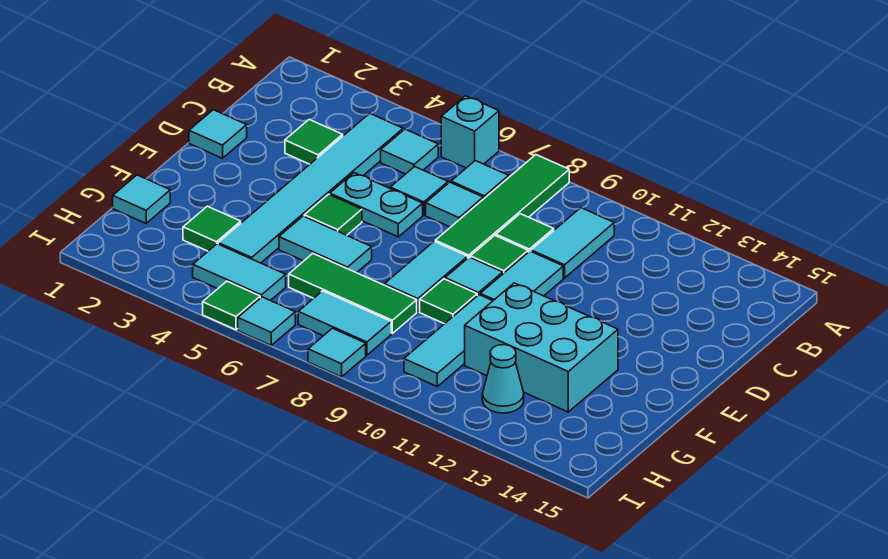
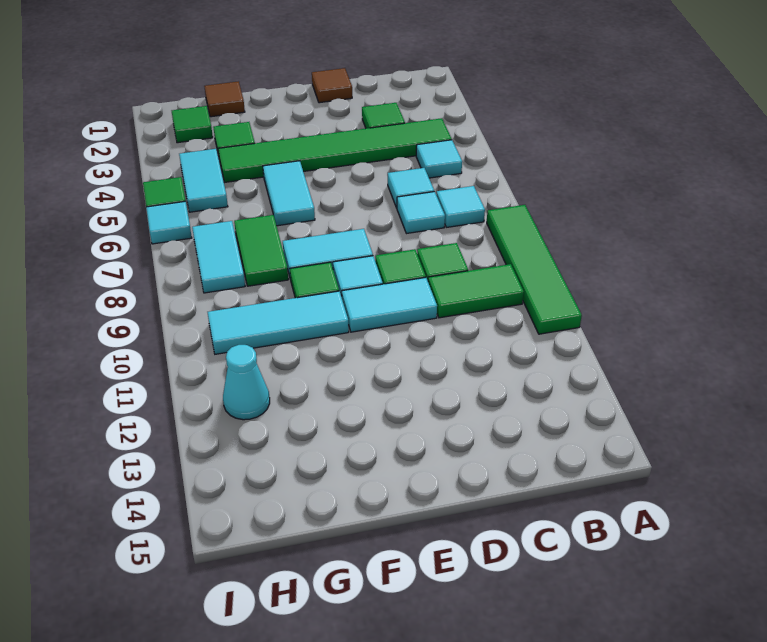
cyan brick A6 level 1 -> none
green tile A8:D8 level 1 -> green tile A8:A11 level 1
cyan tile B4:G4 level 1 -> green tile B4:G4 level 1
cyan tile B10:C10 level 1 -> green tile B10:C10 level 1
cyan tile D1 level 1 -> brown tile D1 level 1
cyan plate D5:D6 level 1 -> none
green tile E5 level 1 -> green tile H2 level 1
cyan brick F11:G13 level 1 -> none
cyan tile G1 level 1 -> brown tile G1 level 1
green tile G6:G8 level 1 -> green tile G7:G8 level 1
cyan tile I8 level 1 -> none

